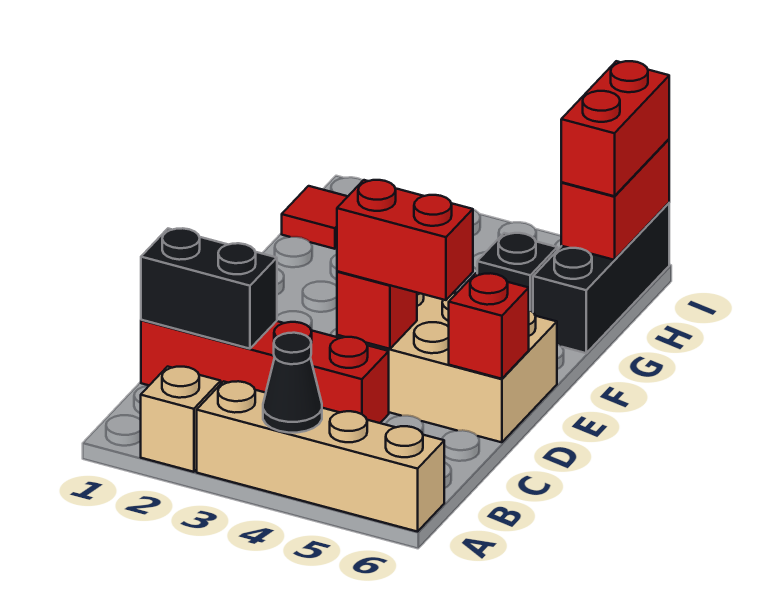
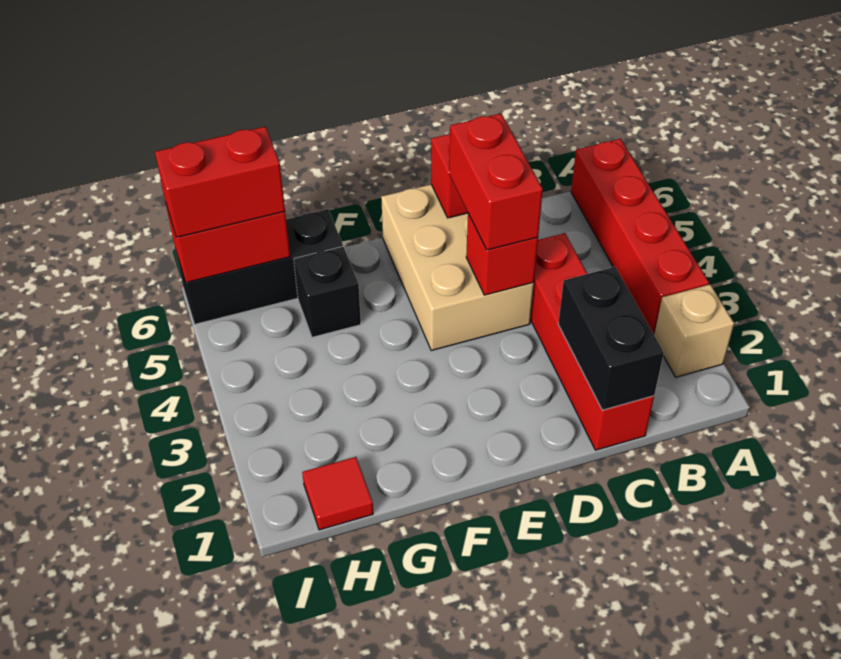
tan brick A3:A6 level 1 -> red brick A3:A6 level 1
black cone A4 level 2 -> none

